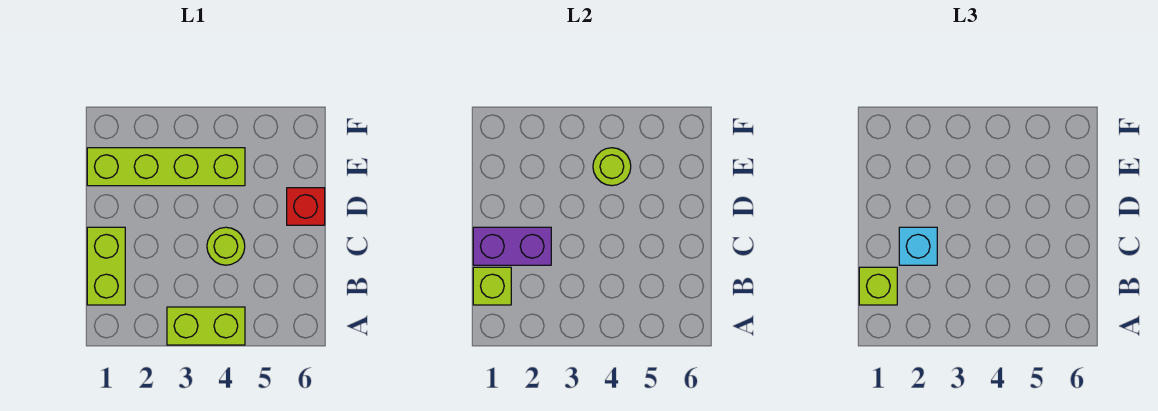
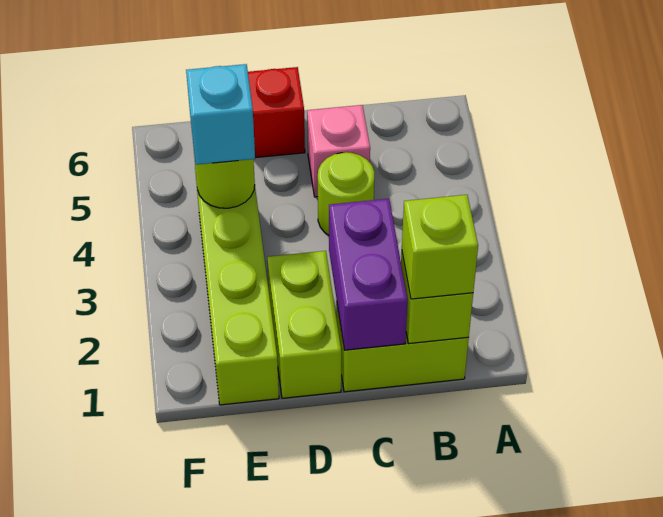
lime brick A3:A4 level 1 -> lime brick D1:D2 level 1
cyan brick C2 level 3 -> cyan brick E4 level 3
none -> pink brick C5 level 1

